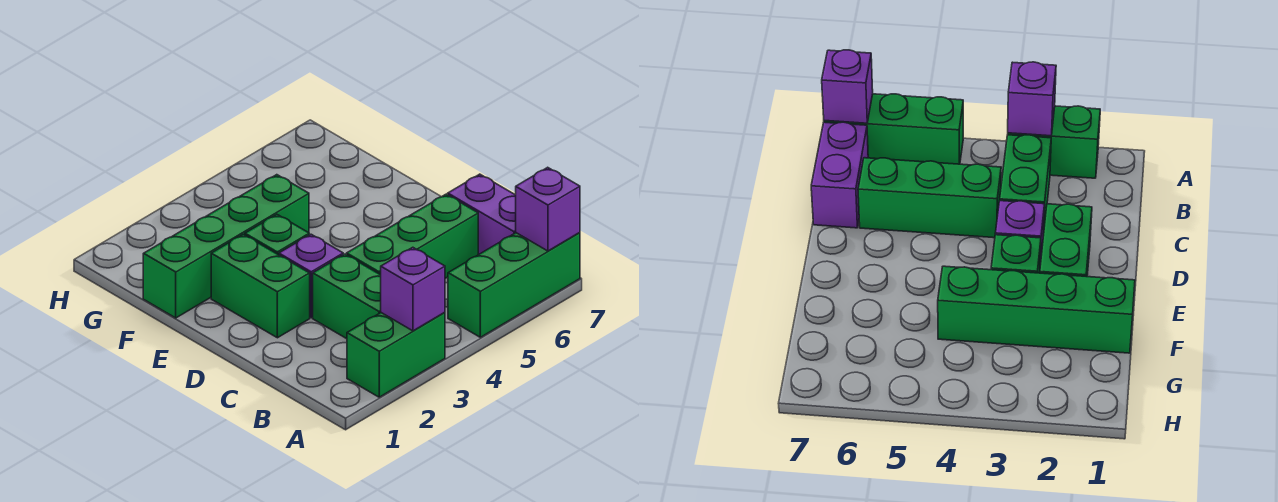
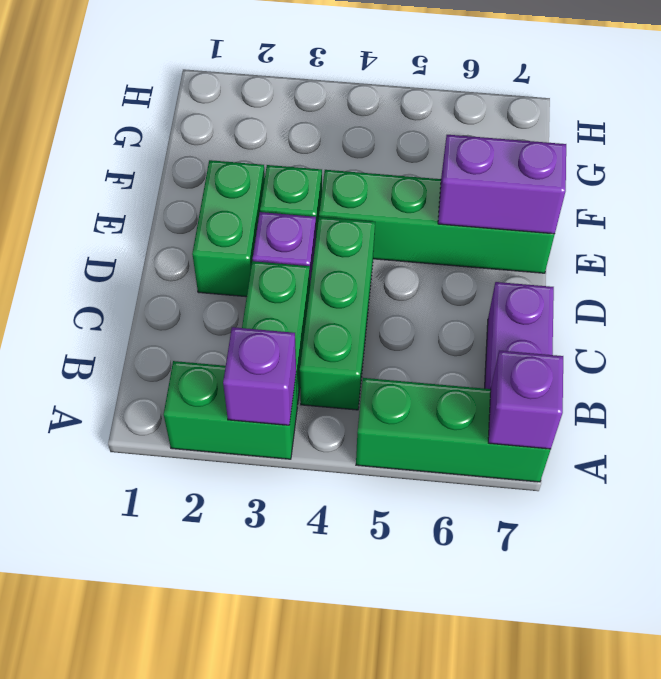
green brick C4:C6 level 1 -> green brick B4:D4 level 1
none -> purple brick E6:E7 level 2
green brick F1:F4 level 1 -> green brick E4:E7 level 1

